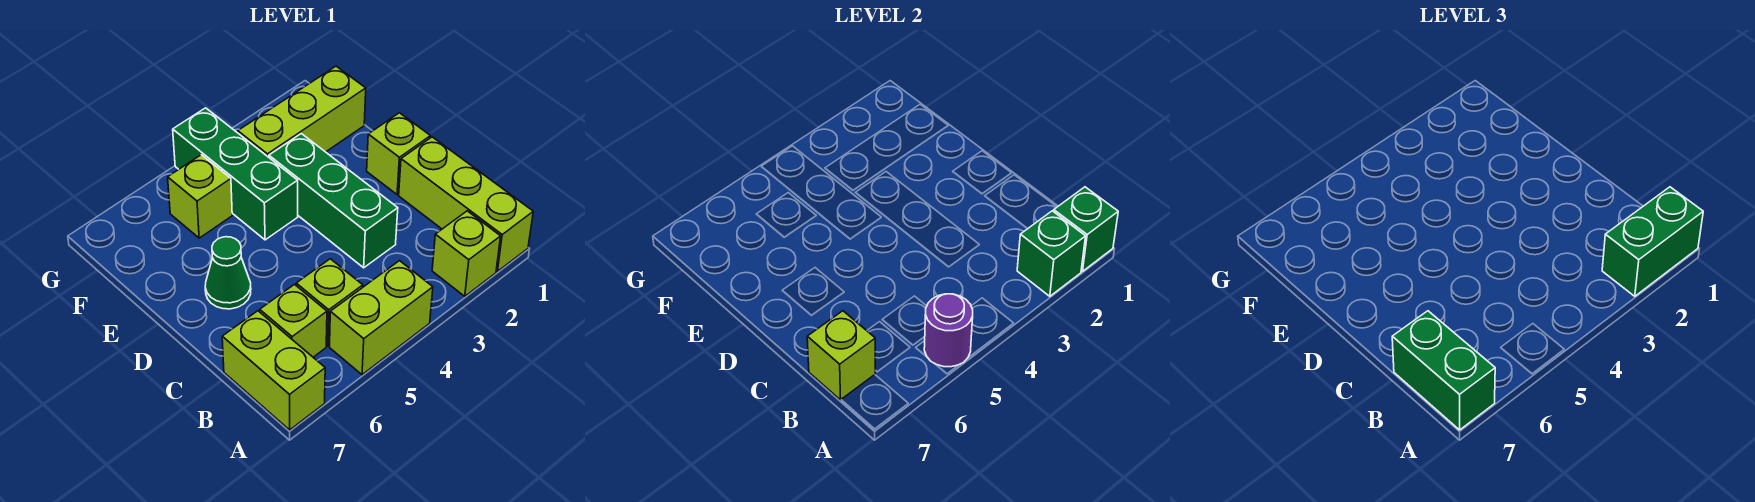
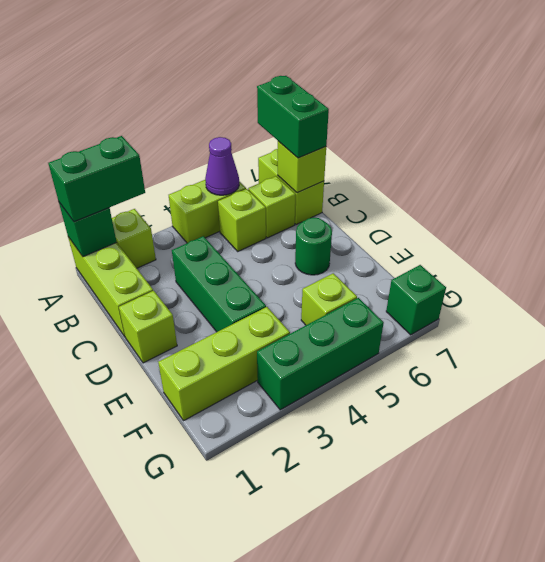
green brick A2 level 2 -> green brick G7 level 1
purple round brick A5 level 2 -> purple cone A5 level 2
green cone D6 level 1 -> green round brick D6 level 1
green brick E4:G4 level 1 -> green brick G3:G5 level 1

